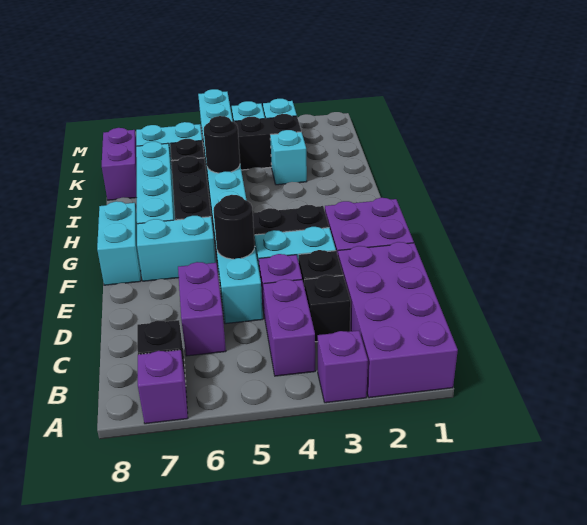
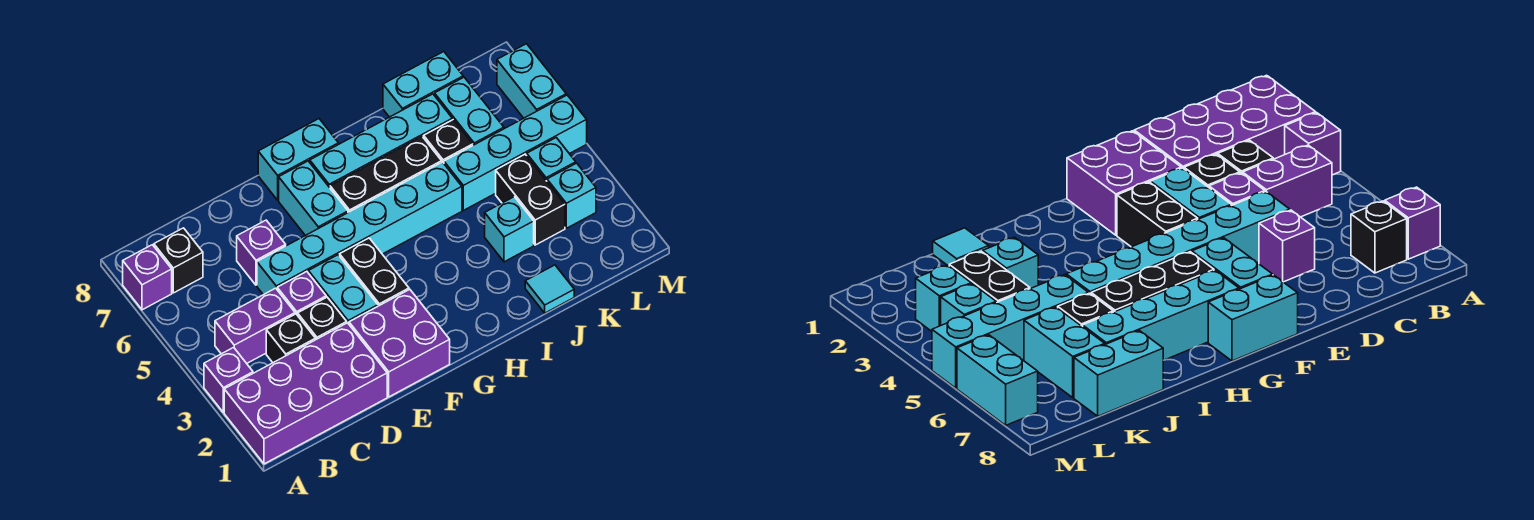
purple brick C6:D6 level 1 -> purple brick D6 level 1
black round brick E5 level 2 -> none
black round brick I5 level 2 -> none
none -> cyan tile J1 level 1
purple brick J8:K8 level 1 -> cyan brick J8:K8 level 1
none -> cyan brick M6:M7 level 1

